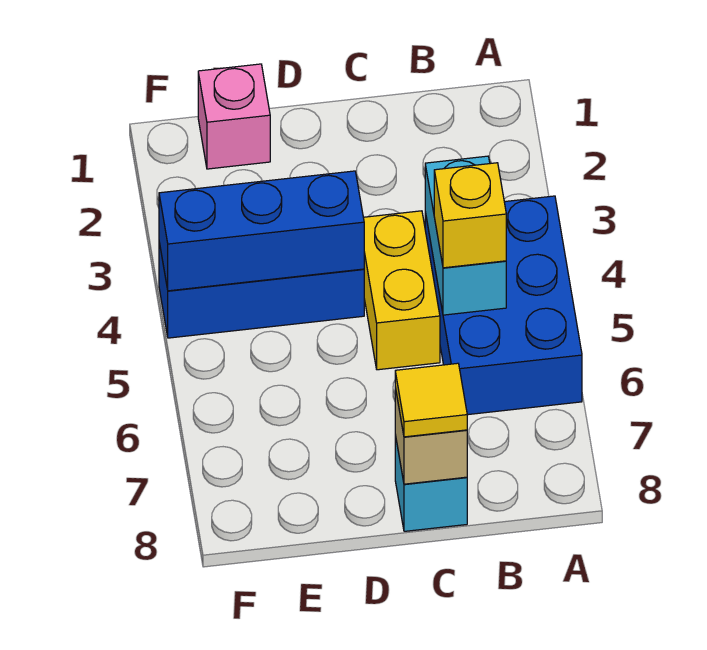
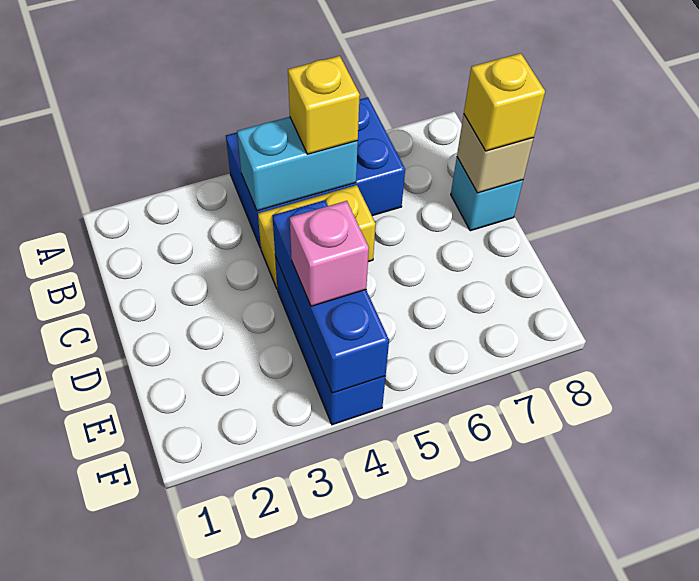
yellow tile C8 level 3 -> yellow brick C8 level 3
pink brick E1 level 1 -> pink brick E4 level 3

